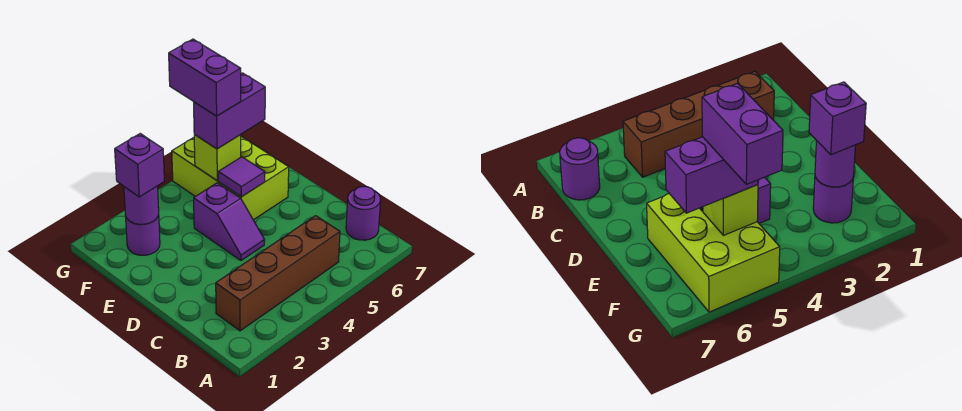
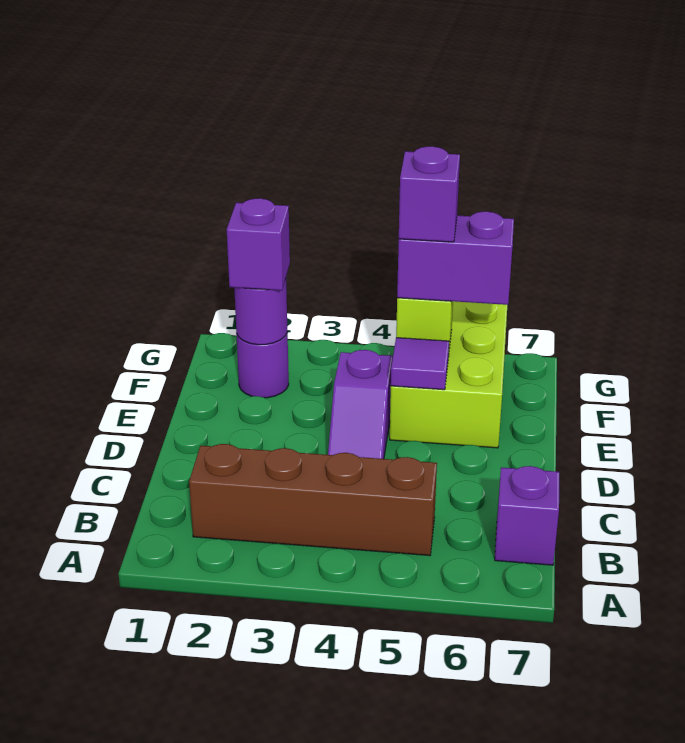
purple round brick B7 level 1 -> purple brick B7 level 1
purple brick F5:G5 level 4 -> purple brick F5 level 4

